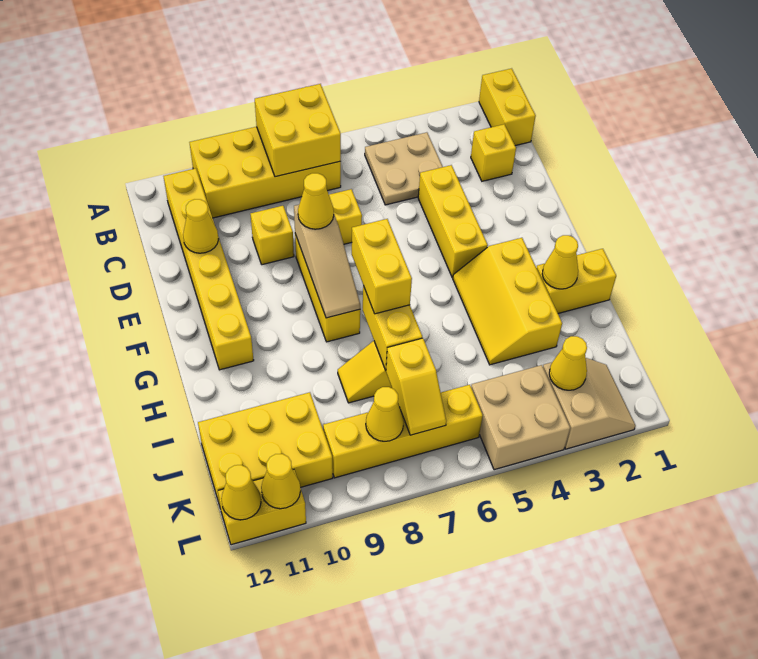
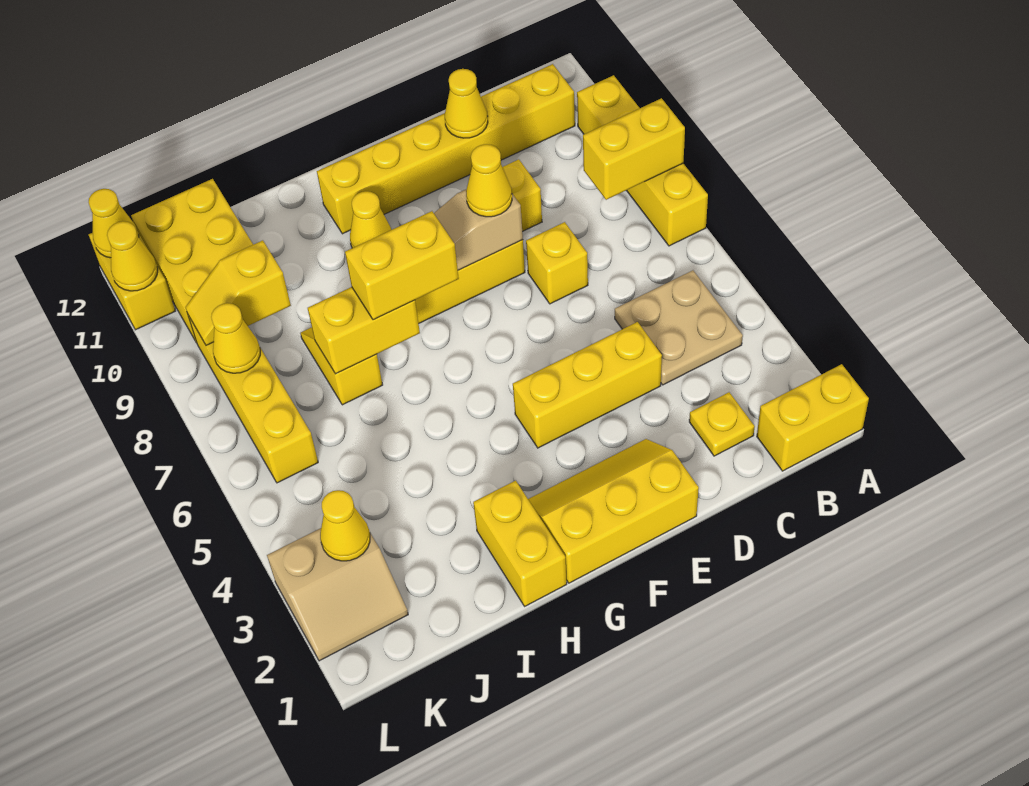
yellow brick A7:B10 level 1 -> yellow brick A7:A10 level 1
yellow brick A7:B8 level 2 -> yellow brick A8:B8 level 2
yellow brick C2 level 1 -> yellow plate C2 level 1
yellow slope G3:I4 level 1 top 3 -> yellow slope E1:G2 level 1 top 1
yellow cone H2 level 2 -> yellow cone G10 level 1
yellow slope J7:K7 level 2 top J -> yellow slope J9:K9 level 2 top J
tan brick K4:L5 level 1 -> none

